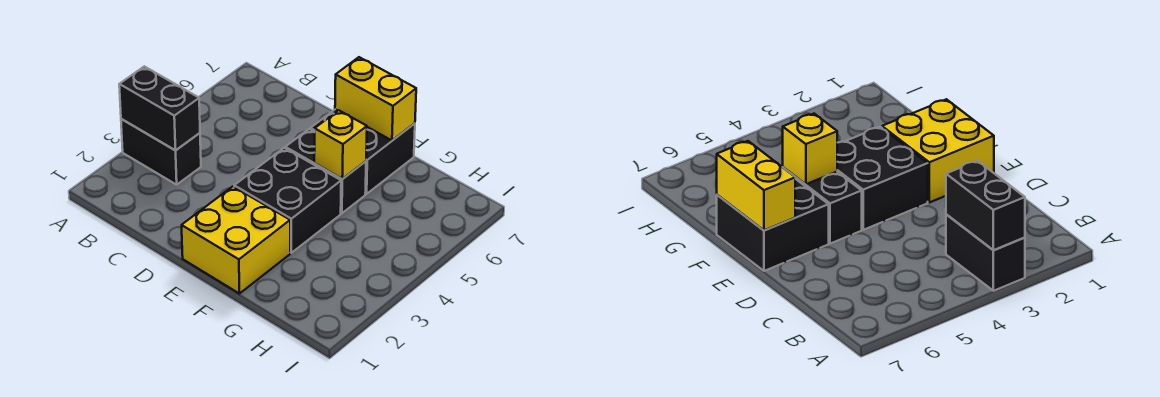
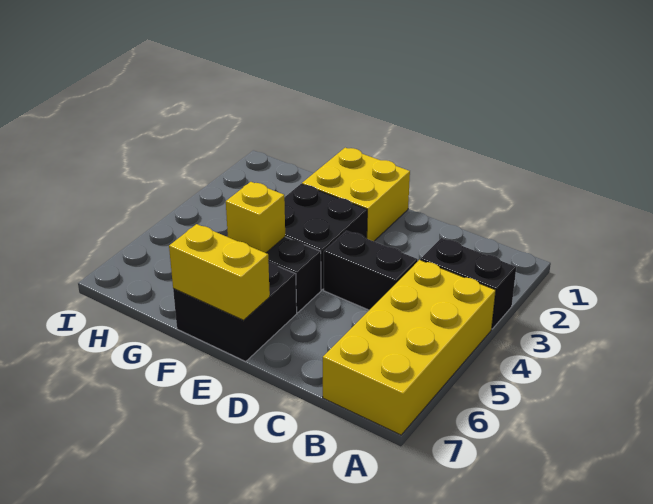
black brick A3:B3 level 2 -> black brick C4:D4 level 1
none -> yellow brick A4:B7 level 1

